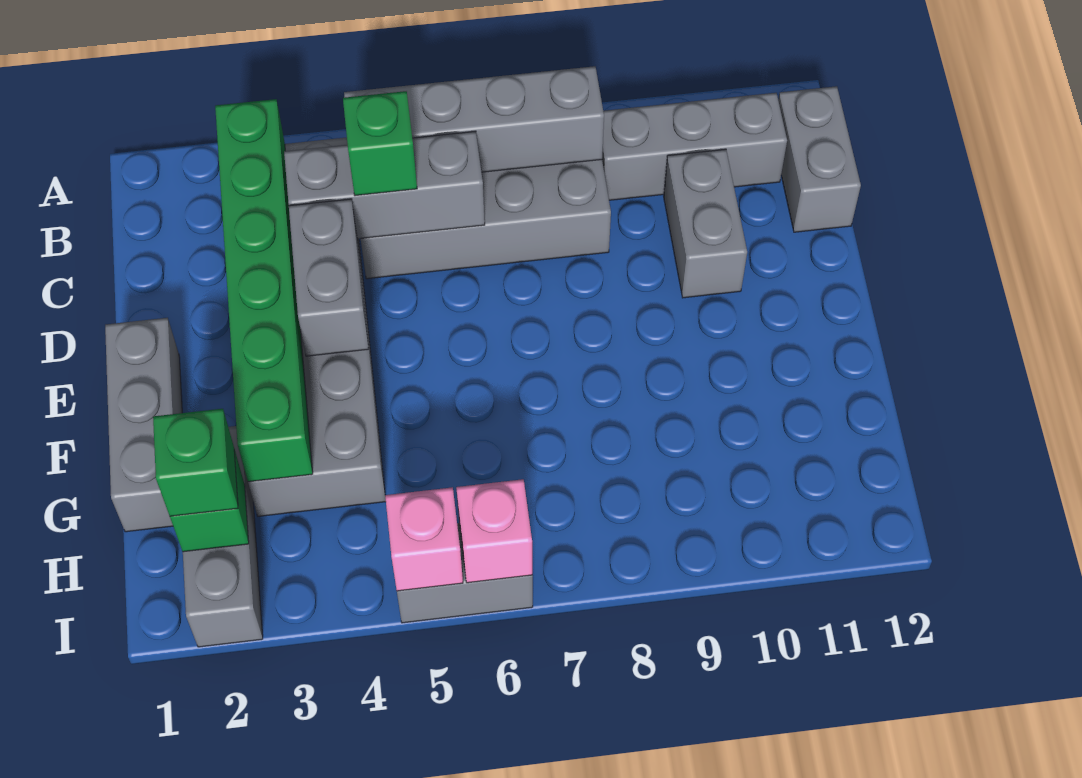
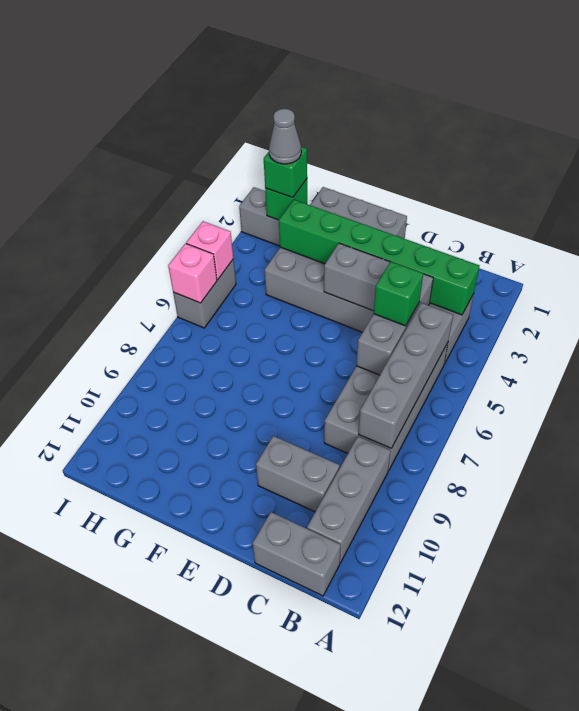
none -> grey cone H2 level 4

